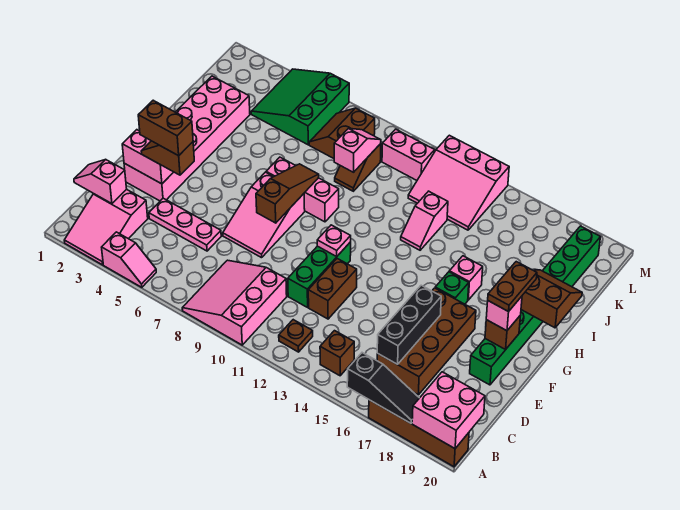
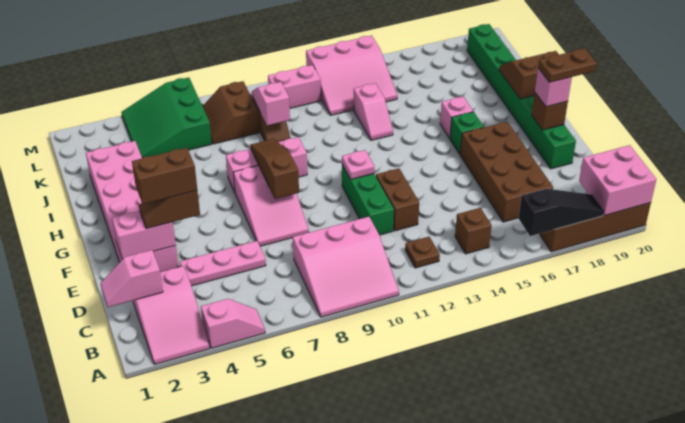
pink slope A8:C10 level 1 top 10 -> pink slope A8:C10 level 1 top C
black brick C16:E16 level 2 -> none
brown plate F19:G19 level 4 -> brown plate F19:F20 level 4

